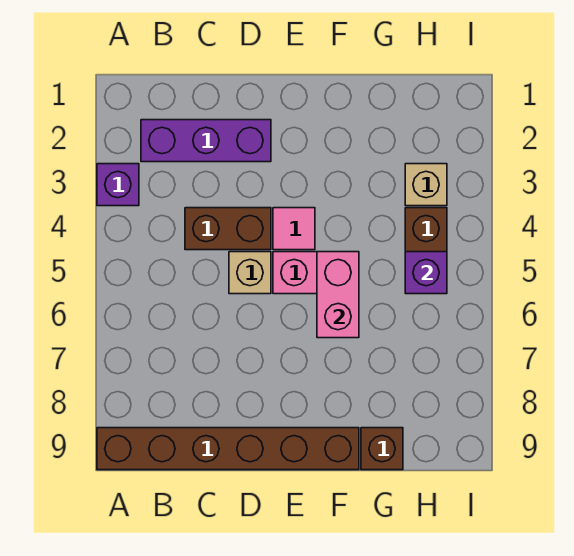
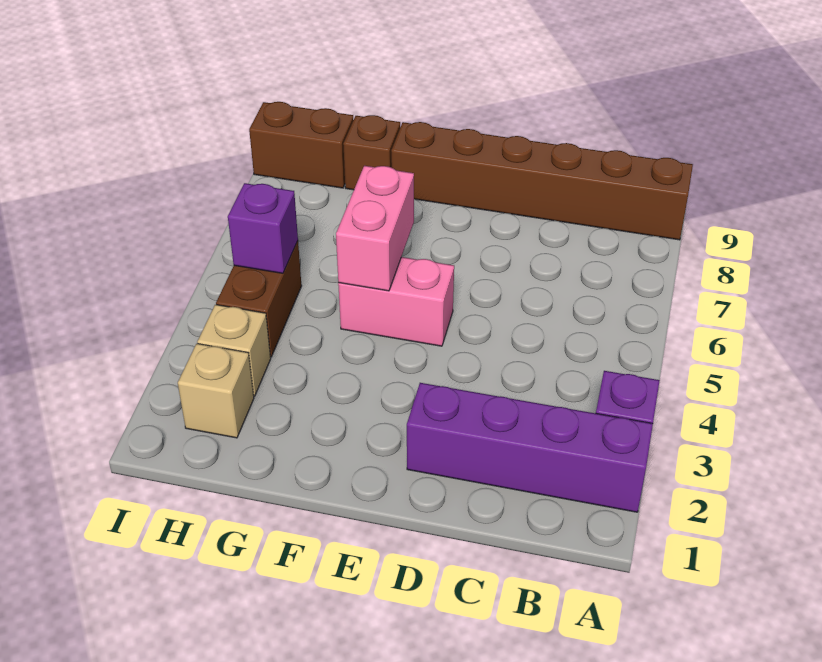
purple brick B2:D2 level 1 -> purple brick A2:D2 level 1
brown brick C4:D4 level 1 -> brown brick H9:I9 level 1
tan brick D5 level 1 -> tan brick H2 level 1
pink tile E4 level 1 -> none

